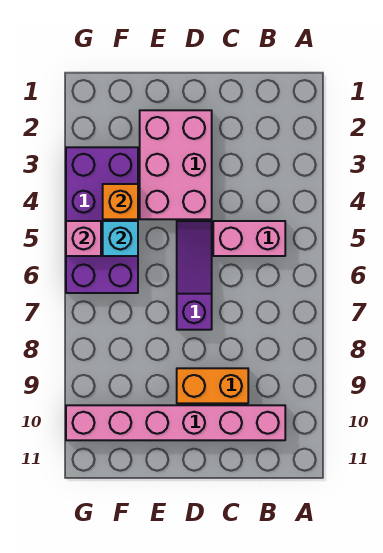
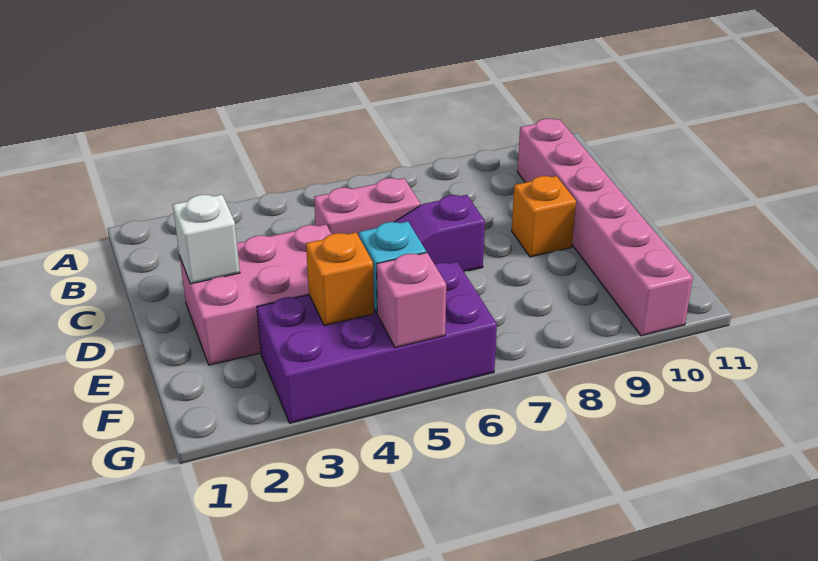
pink brick B5:C5 level 1 -> pink brick C5:C6 level 1
orange brick C9:D9 level 1 -> orange brick D9 level 1
none -> white brick D2 level 2

